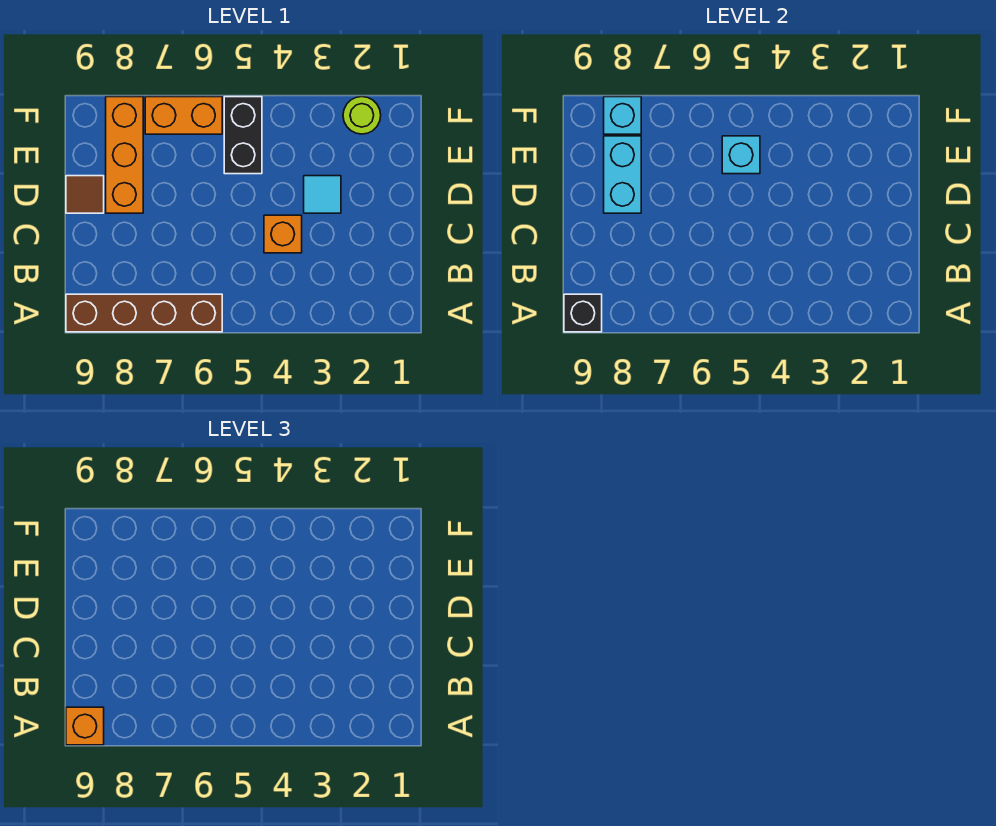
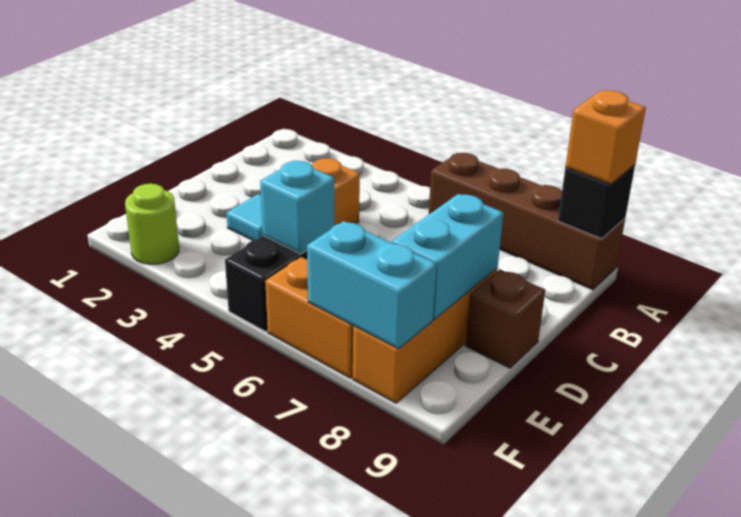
brown tile D9 level 1 -> brown brick D9 level 1
cyan brick F8 level 2 -> cyan brick F7:F8 level 2

